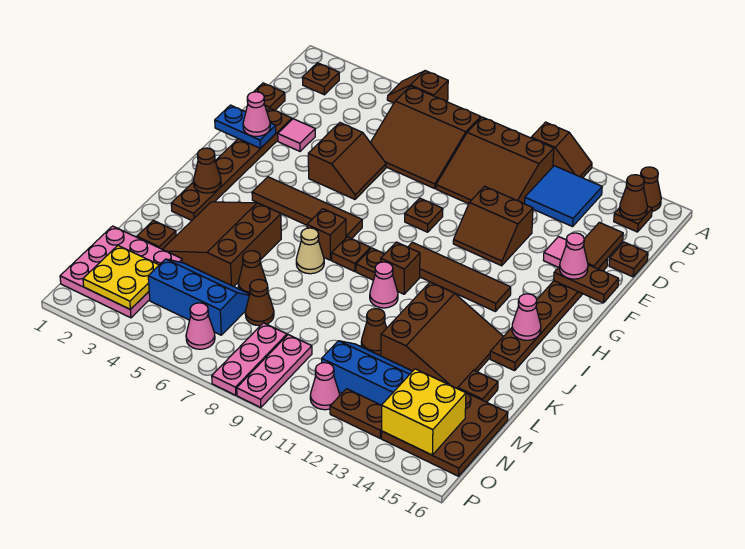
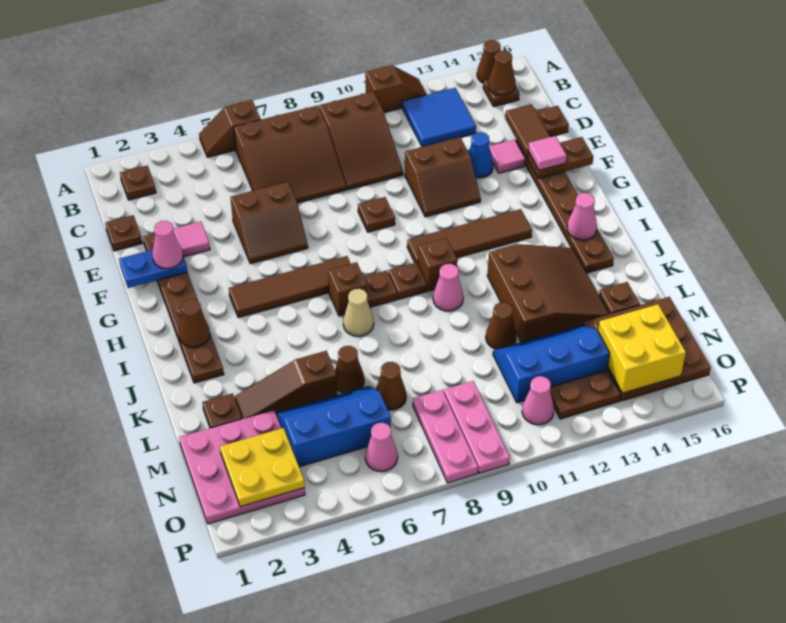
brown slope B9:D11 level 1 top B -> brown slope B9:D10 level 1 top B
brown slope E5:F6 level 1 top 5 -> brown slope E5:F6 level 1 top E
none -> blue cone E13 level 1
pink cone F15 level 3 -> pink tile F15 level 3
brown slope J3:L5 level 1 top 5 -> brown slope L3:L5 level 1 top 5

